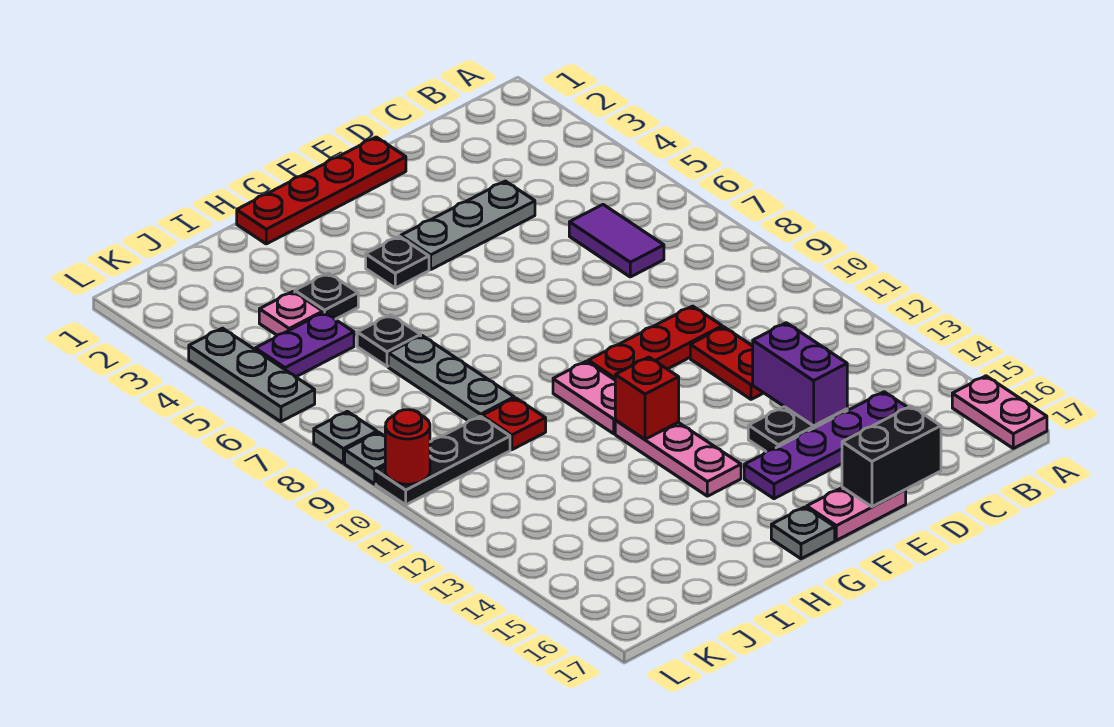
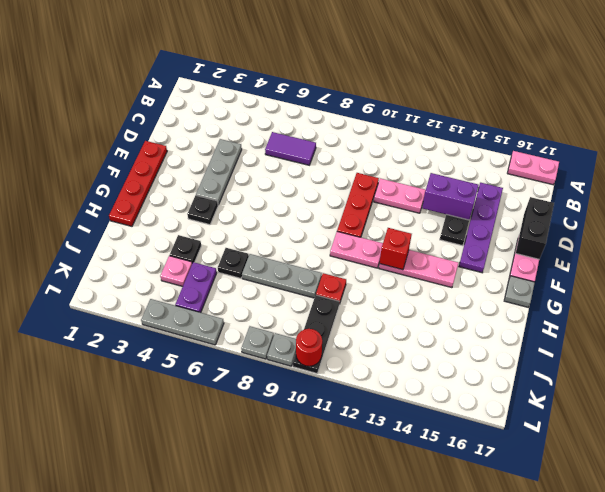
red plate D11:D12 level 1 -> pink plate D11:D12 level 1

